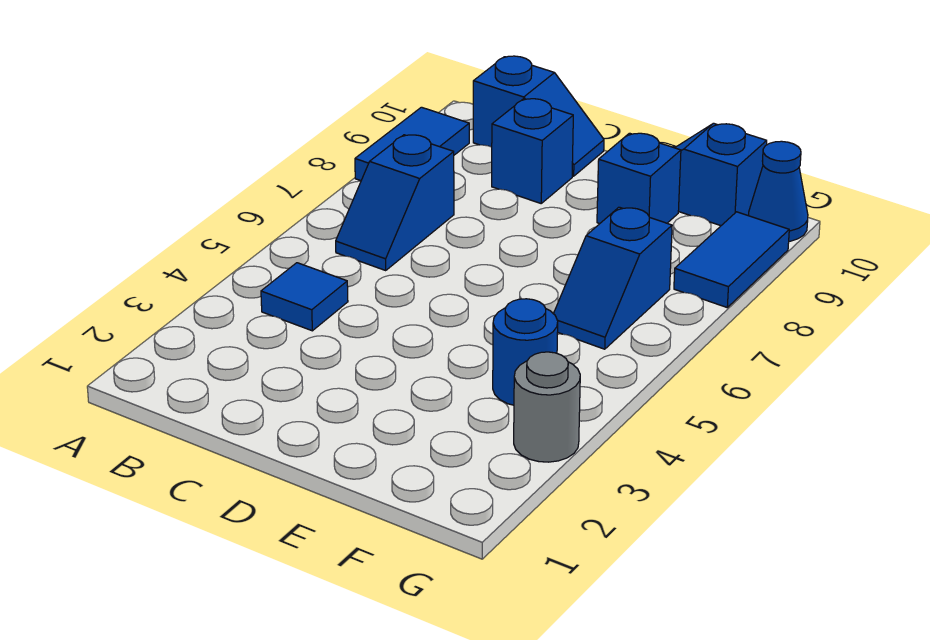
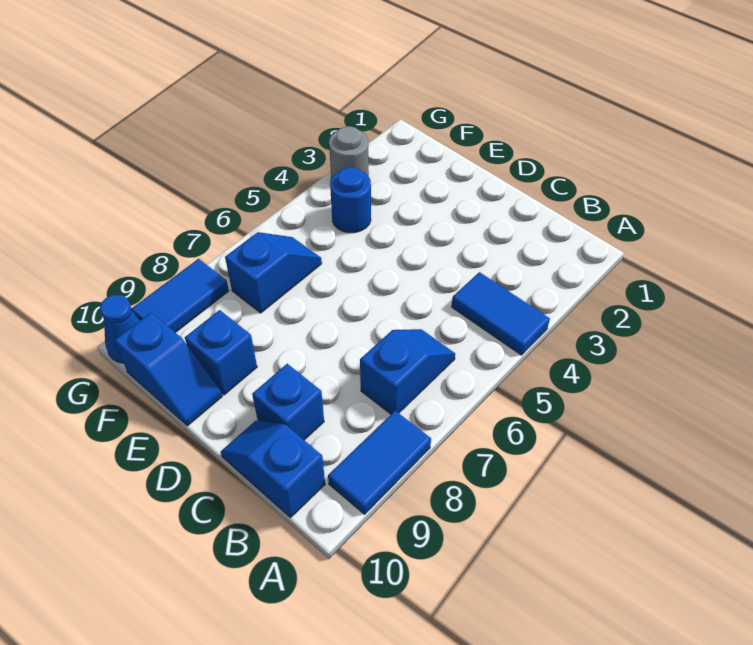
blue tile B4 level 1 -> blue tile A4:B4 level 1

